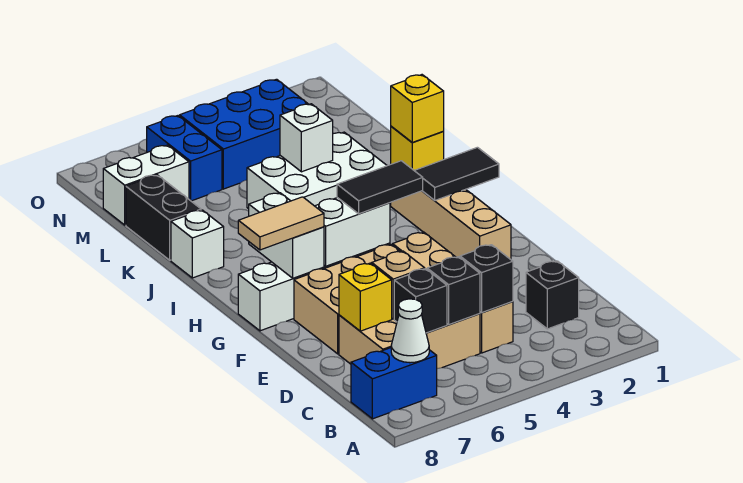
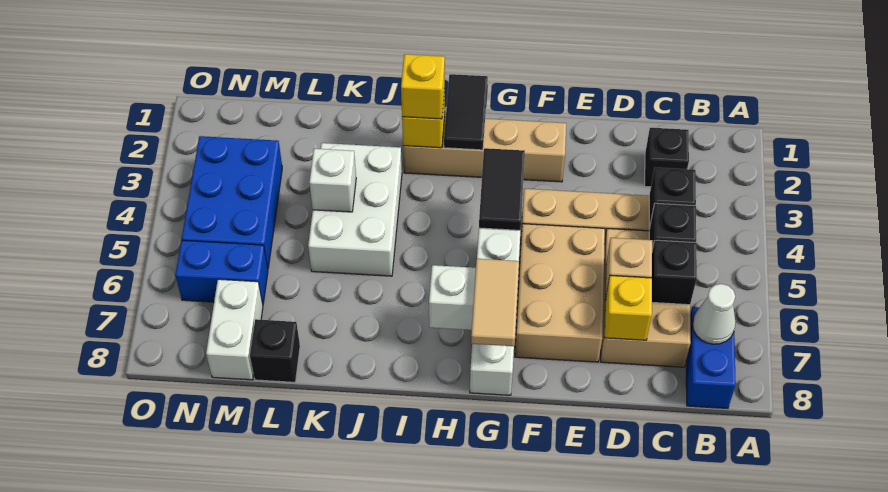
white brick J8 level 1 -> none
black brick K8:L8 level 1 -> black brick L8 level 1

